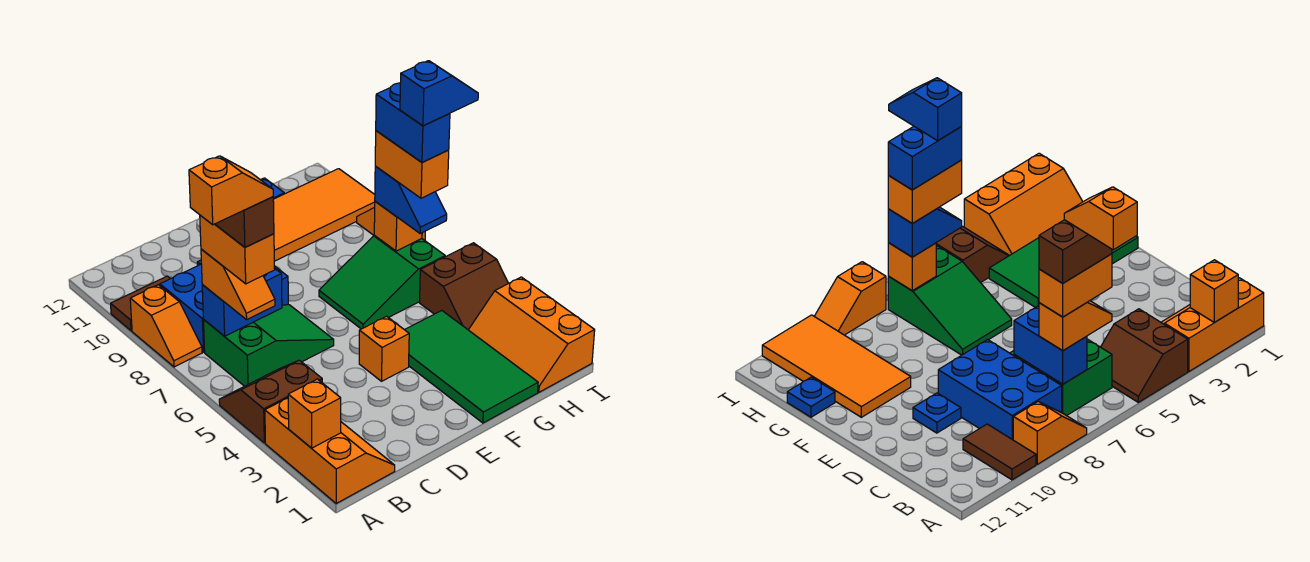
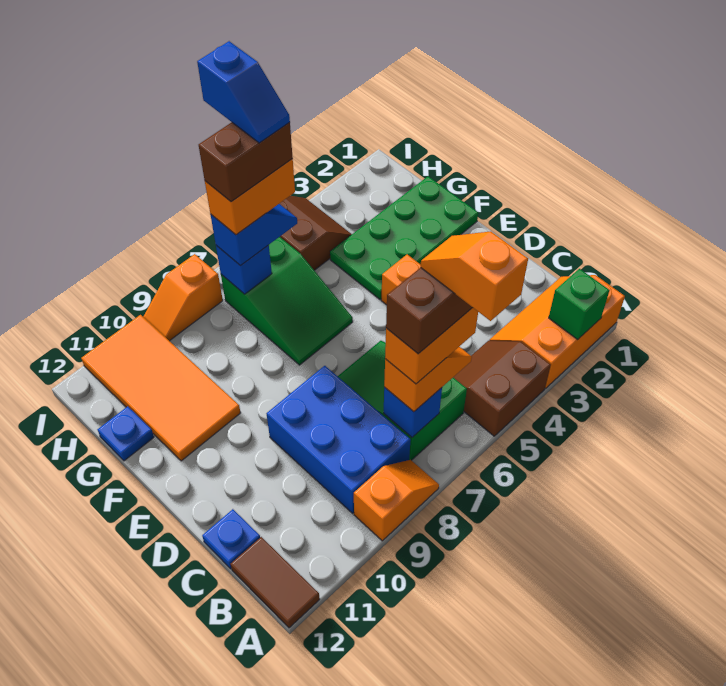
orange brick A2 level 2 -> green brick A2 level 2
brown slope A4:B5 level 1 top 4 -> brown slope A4:B5 level 1 top A
brown tile A10:B10 level 1 -> brown tile A12:B12 level 1
blue brick B7:C7 level 2 -> blue brick B7 level 2
blue plate D10 level 1 -> blue plate C12 level 1
green tile F1:G4 level 1 -> green plate F1:G4 level 1
orange slope H1:I3 level 1 top I -> none
blue brick H6:H7 level 5 -> brown brick H6:H7 level 5
blue slope H6:I6 level 6 top H -> blue slope H6:I6 level 6 top I
orange brick H7 level 2 -> blue brick H7 level 2

